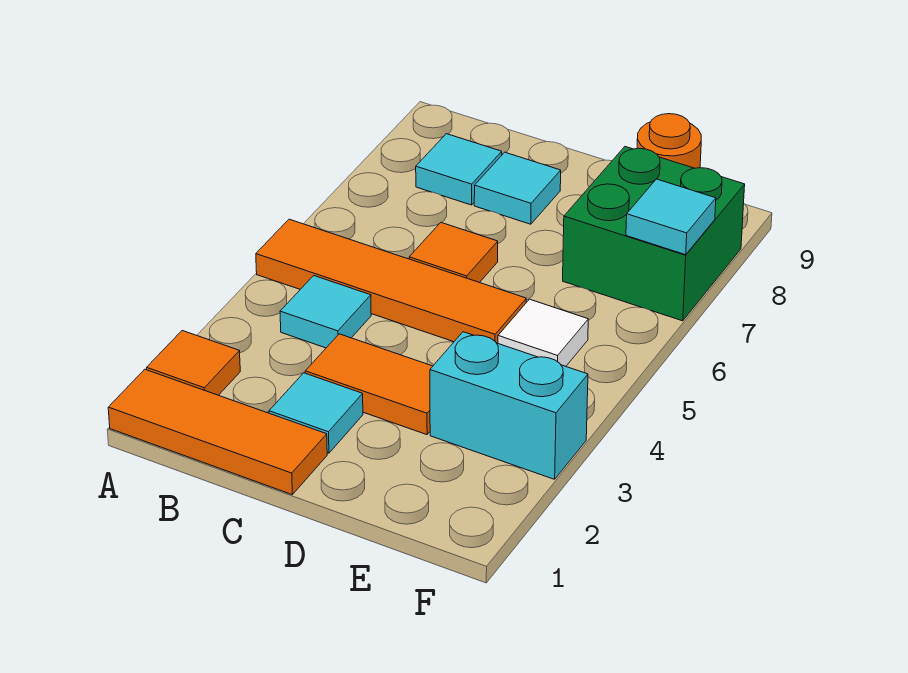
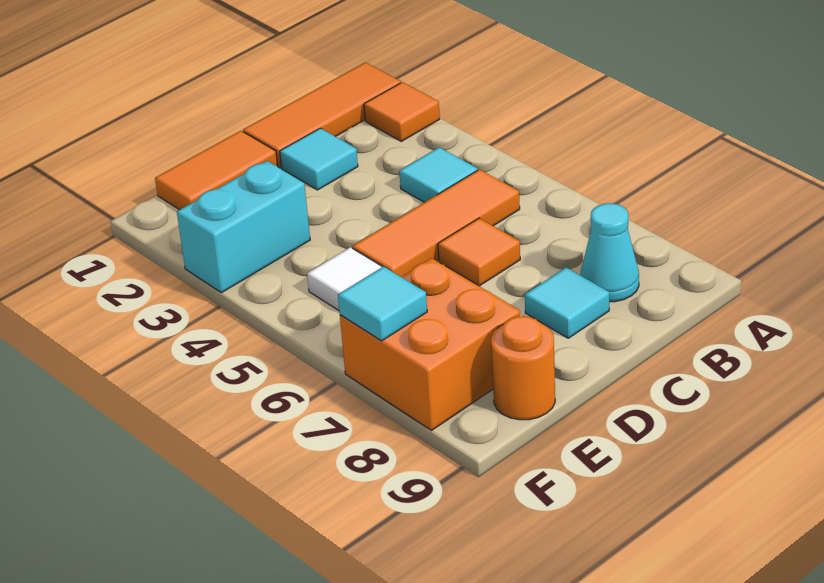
orange tile A5:D5 level 1 -> orange tile B5:D5 level 1
cyan tile B8 level 1 -> cyan cone B8 level 1
orange tile C3:D3 level 1 -> orange tile D1:E1 level 1
green brick E7:F8 level 1 -> orange brick E7:F8 level 1

